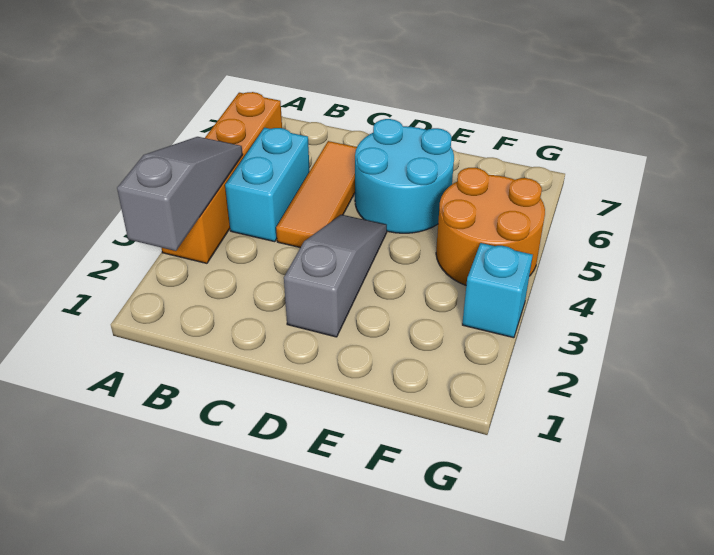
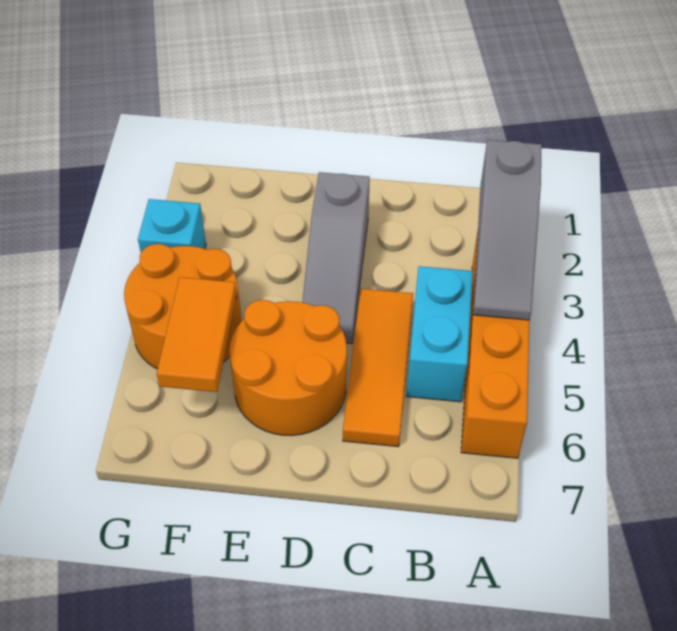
cyan round brick D5:E6 level 1 -> orange round brick D5:E6 level 1
none -> orange tile F5:F6 level 2

